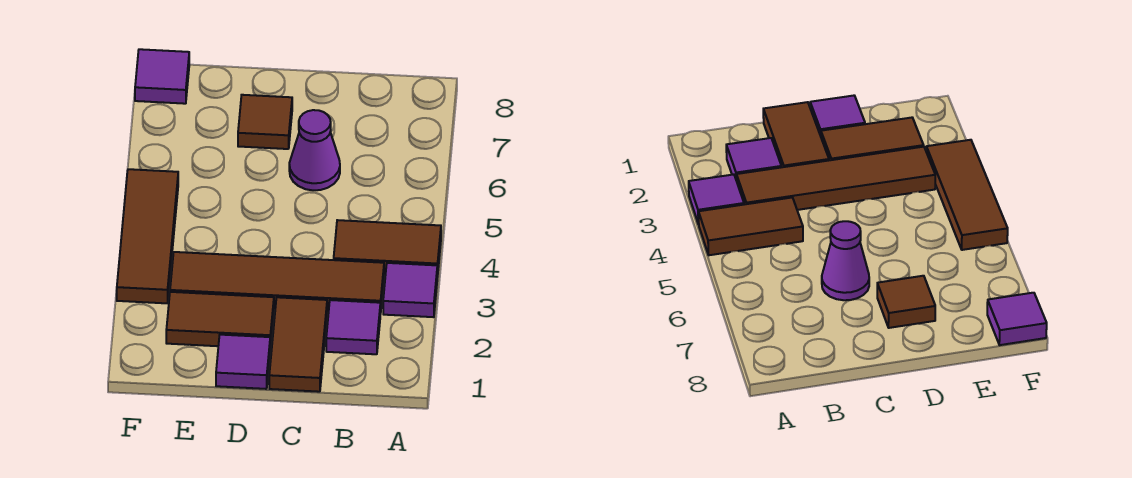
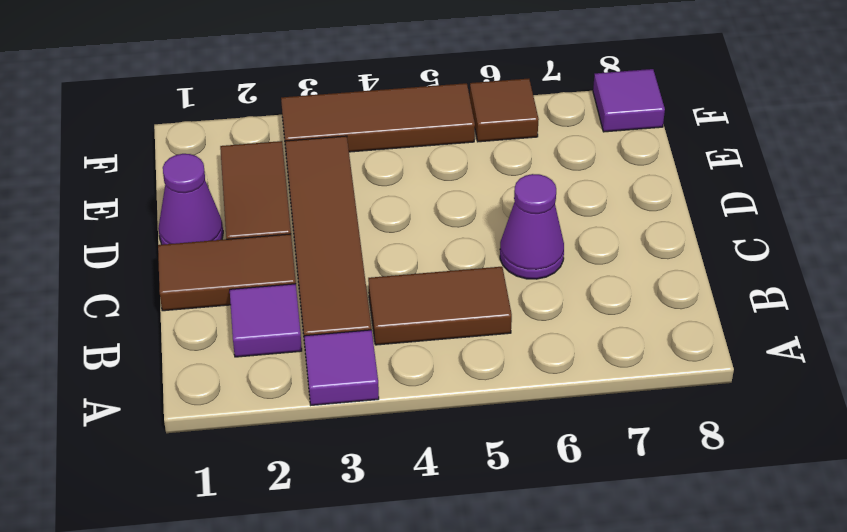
brown tile A4:B4 level 1 -> brown tile B4:B5 level 1
purple tile D1 level 1 -> purple cone D1 level 1
brown tile D7 level 1 -> brown tile F6 level 1

